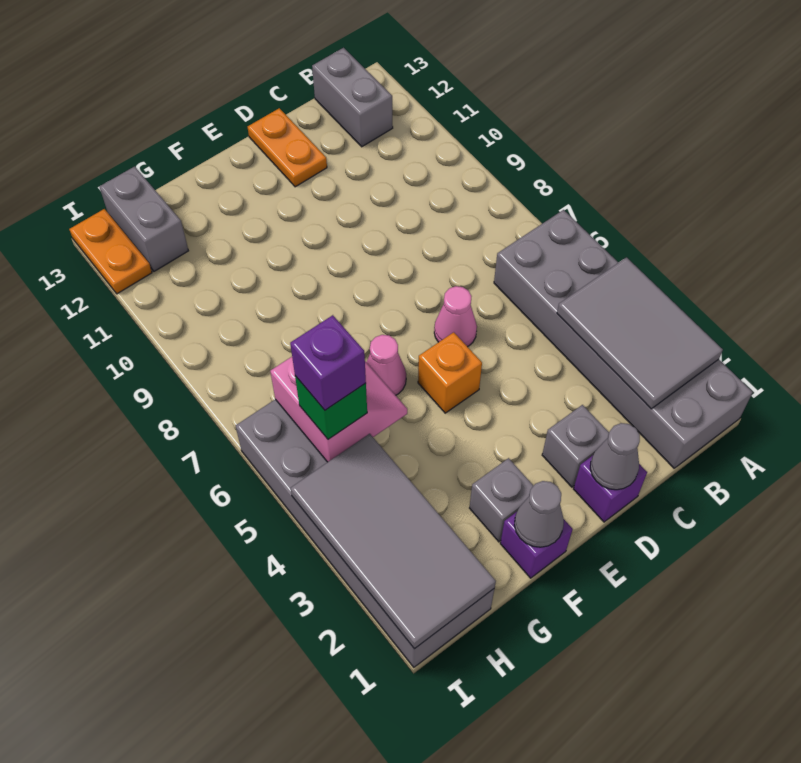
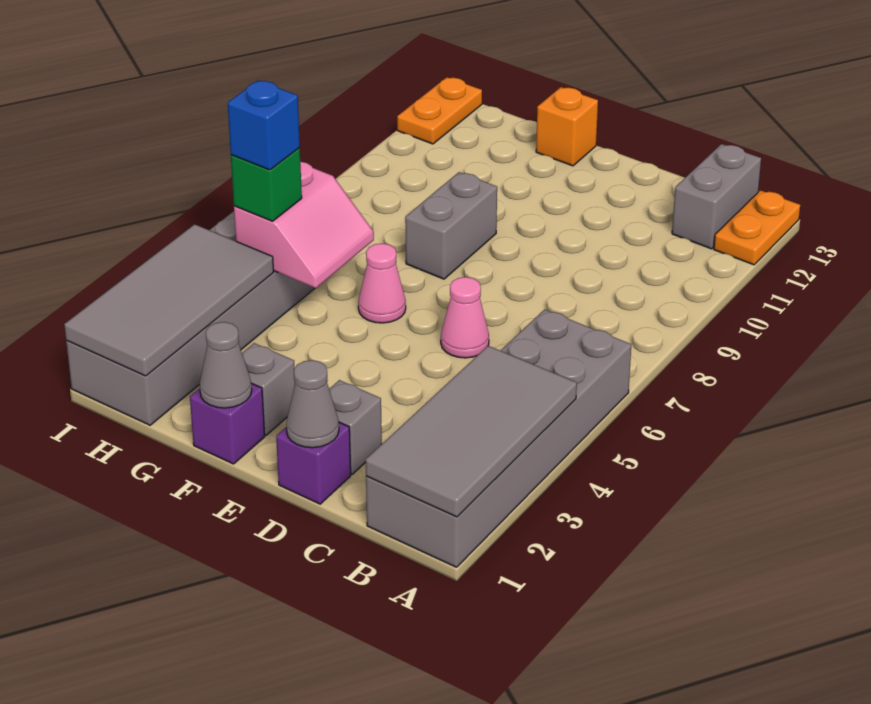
grey tile A2:B4 level 2 -> grey tile A1:B4 level 2
orange plate D12:D13 level 1 -> orange plate A12:A13 level 1
orange brick E5 level 1 -> orange brick F13 level 1
purple brick H5 level 4 -> blue brick H5 level 4
grey brick H12:H13 level 1 -> grey brick F8:F9 level 1

